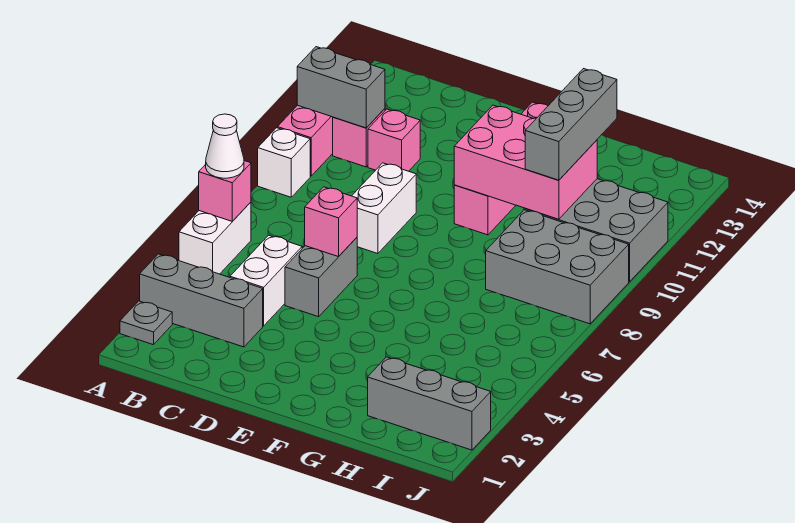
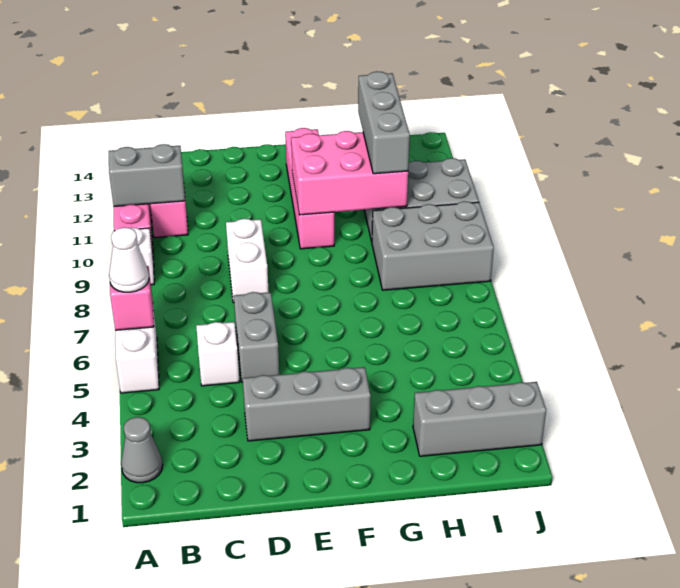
grey plate A2 level 1 -> grey cone A2 level 1
grey brick A3:C3 level 1 -> grey brick D3:F3 level 1
white brick C4:C5 level 1 -> white brick C5 level 1
pink brick C11 level 1 -> none
pink brick D6 level 2 -> none

